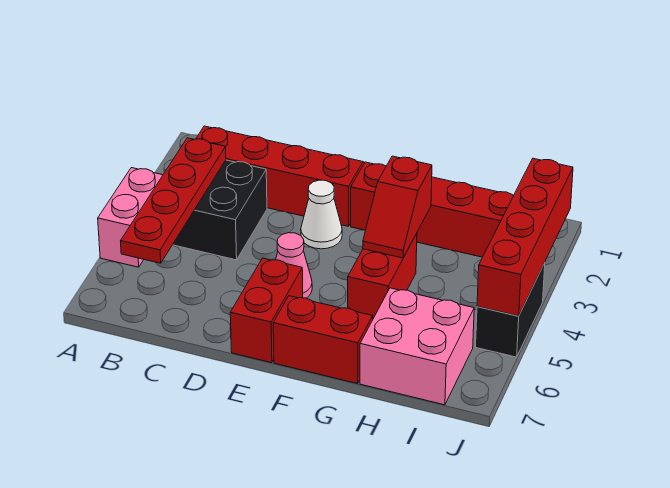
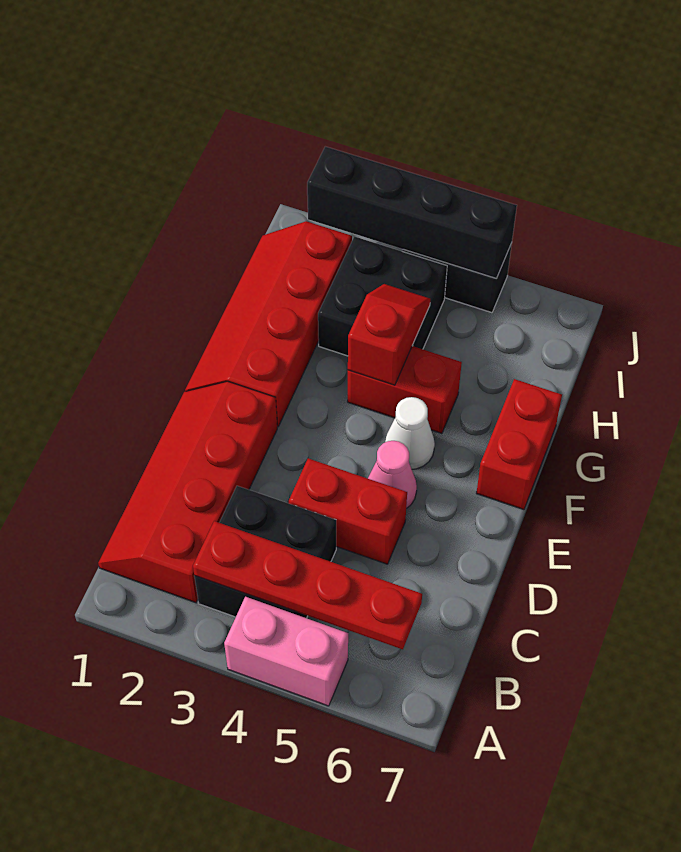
white cone E3 level 1 -> white cone F5 level 1
red brick E6:E7 level 1 -> red brick D4:D5 level 1
red slope G3:G4 level 2 top 3 -> red slope G4:H4 level 2 top G
none -> black brick H3:I4 level 1
pink brick H6:I7 level 1 -> none
red brick J2:J5 level 2 -> black brick J2:J5 level 2

